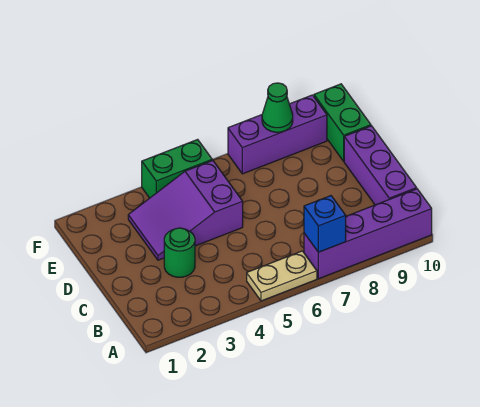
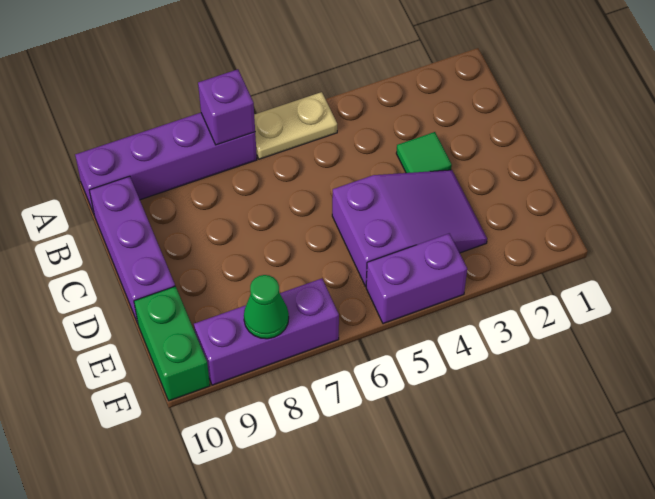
blue brick A7 level 2 -> purple brick A7 level 2
green round brick C3 level 1 -> green tile C3 level 1
green brick F4:F5 level 1 -> purple brick F4:F5 level 1

